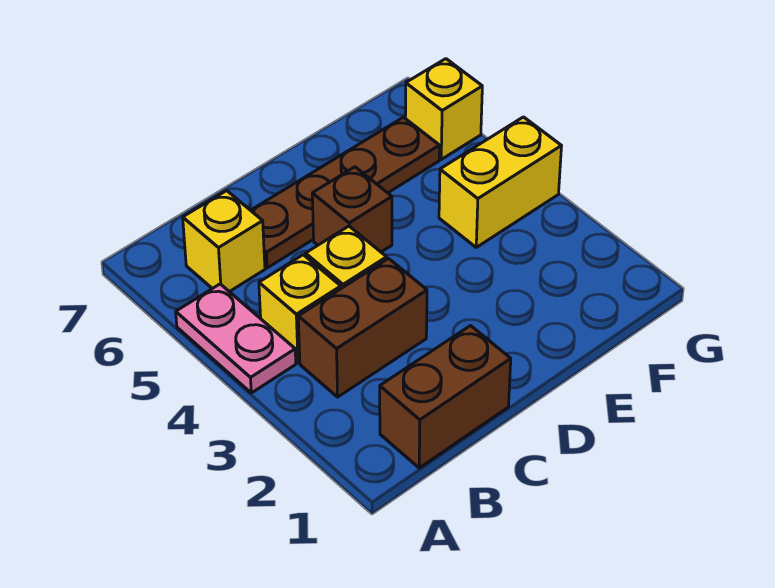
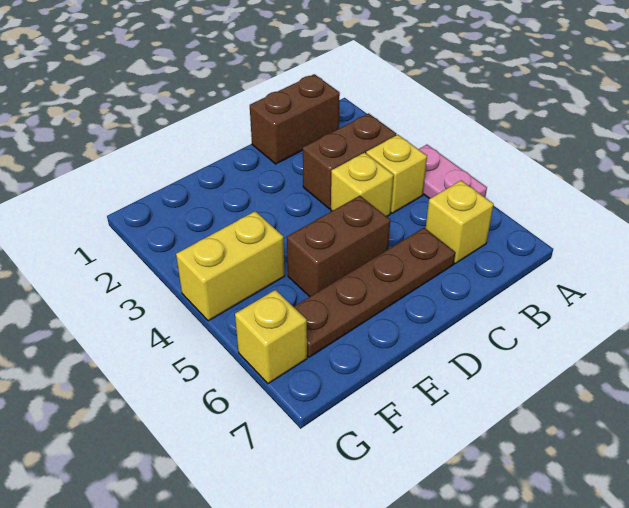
brown brick D5 level 1 -> brown brick D5:E5 level 1

